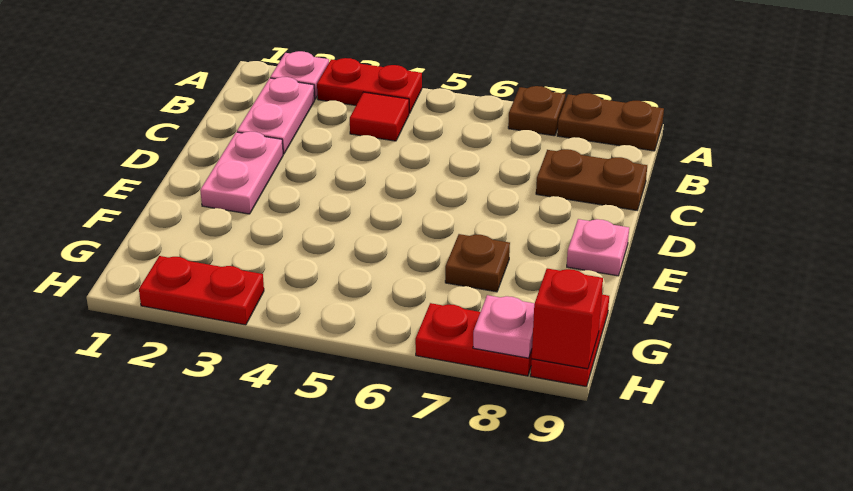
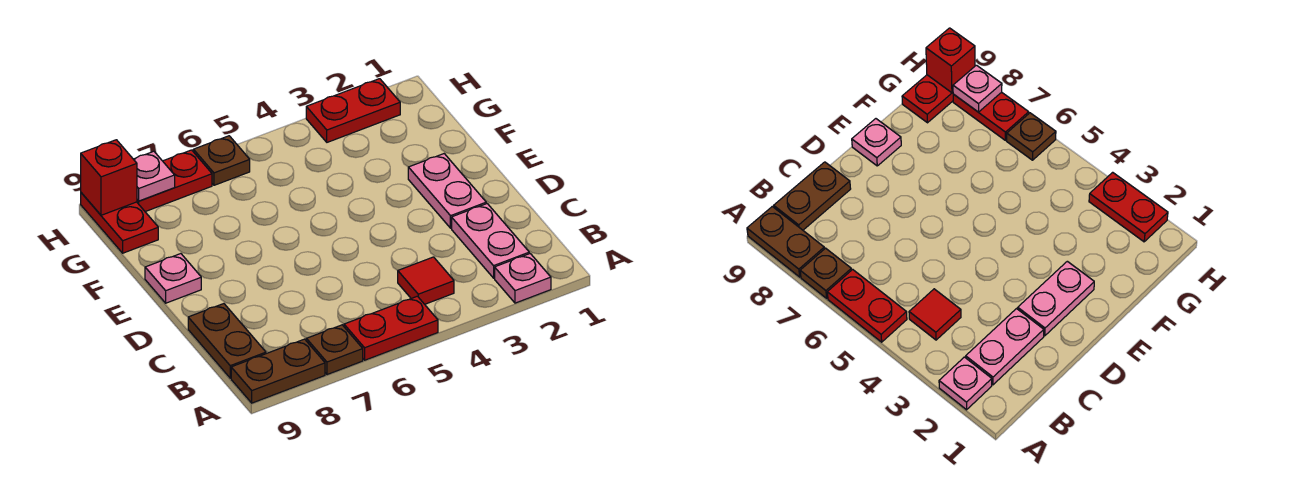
red plate A3:A4 level 1 -> red plate A5:A6 level 1
brown plate C8:C9 level 1 -> brown plate B9:C9 level 1
brown plate F7 level 1 -> brown plate H6 level 1

